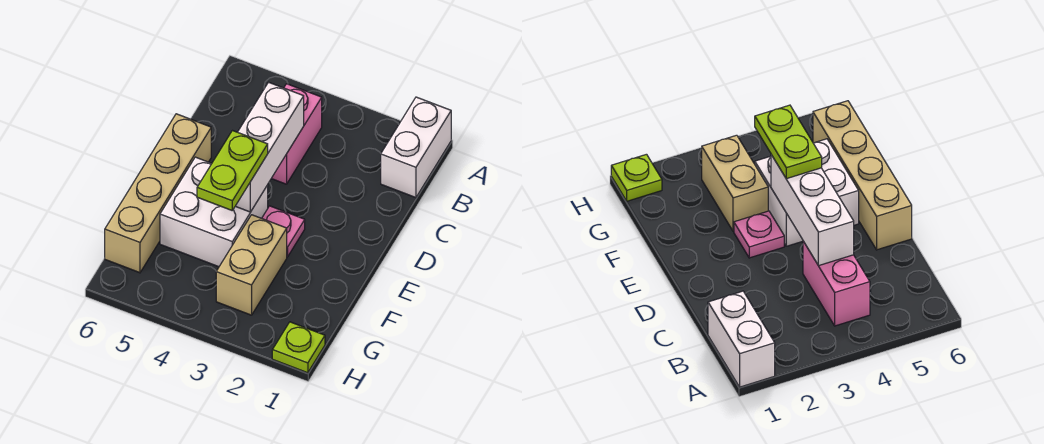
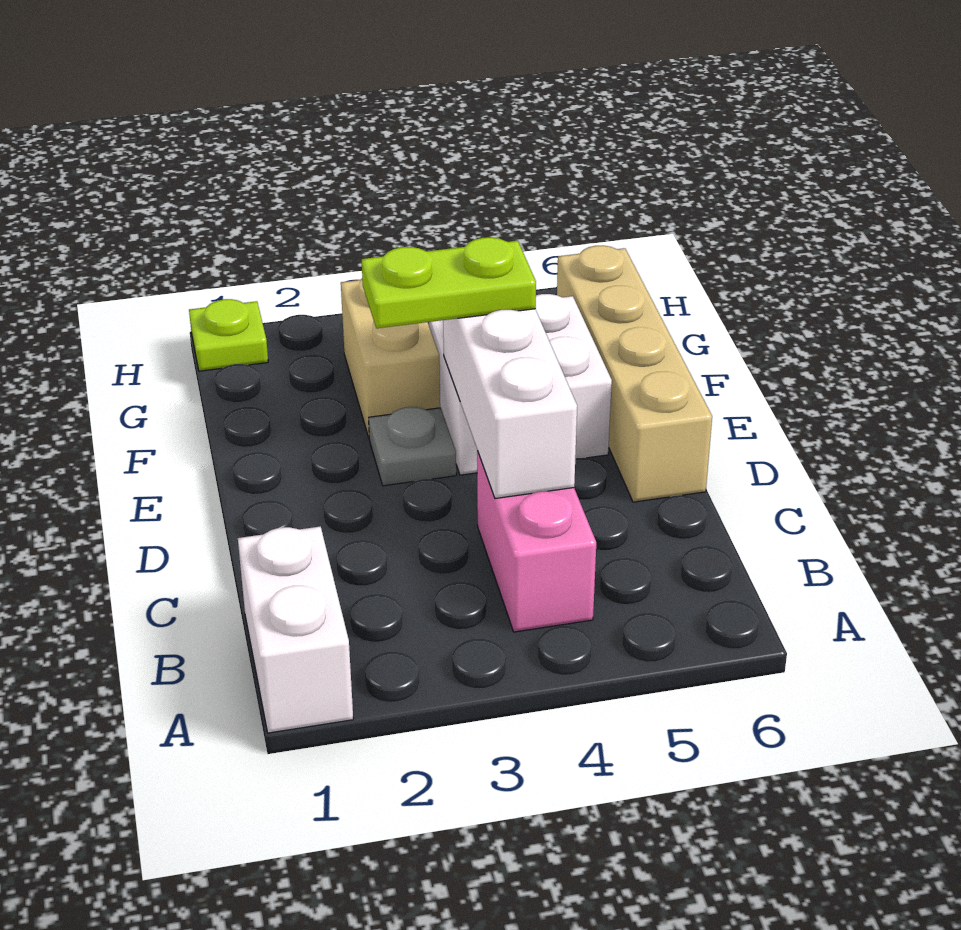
pink plate E3 level 1 -> grey plate E3 level 1
lime plate E4:F4 level 3 -> lime plate E3:E4 level 3

